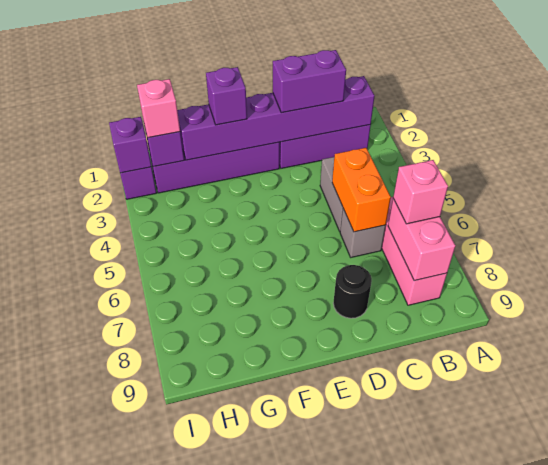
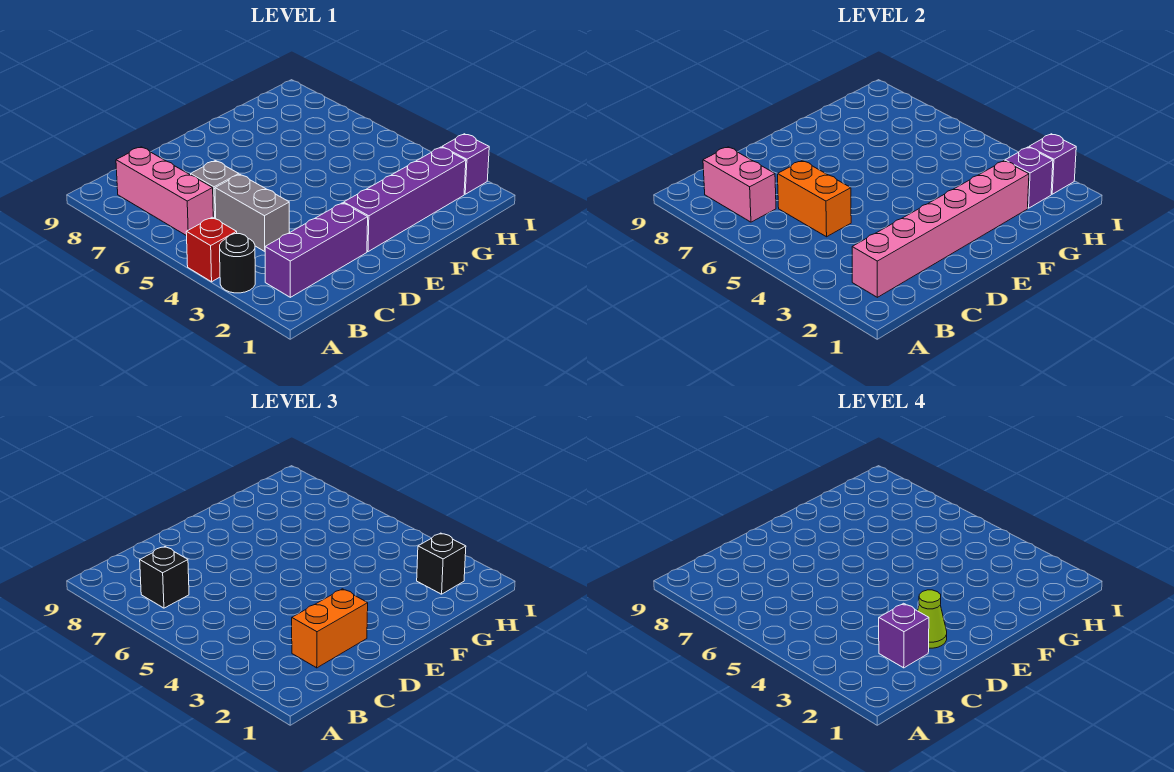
none -> red brick A4 level 1
purple brick B2:G2 level 2 -> pink brick B2:G2 level 2
pink brick B7 level 3 -> black brick B7 level 3
purple brick C2:D2 level 3 -> orange brick C2:D2 level 3
none -> lime cone D2 level 4
black round brick D8 level 1 -> black round brick A3 level 1
purple brick F2 level 3 -> purple brick C2 level 4
pink brick H2 level 3 -> black brick H2 level 3

